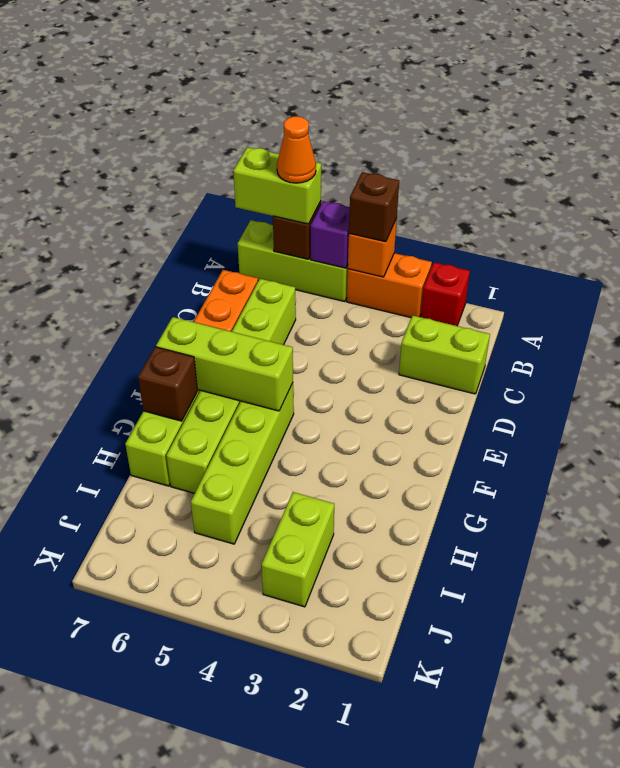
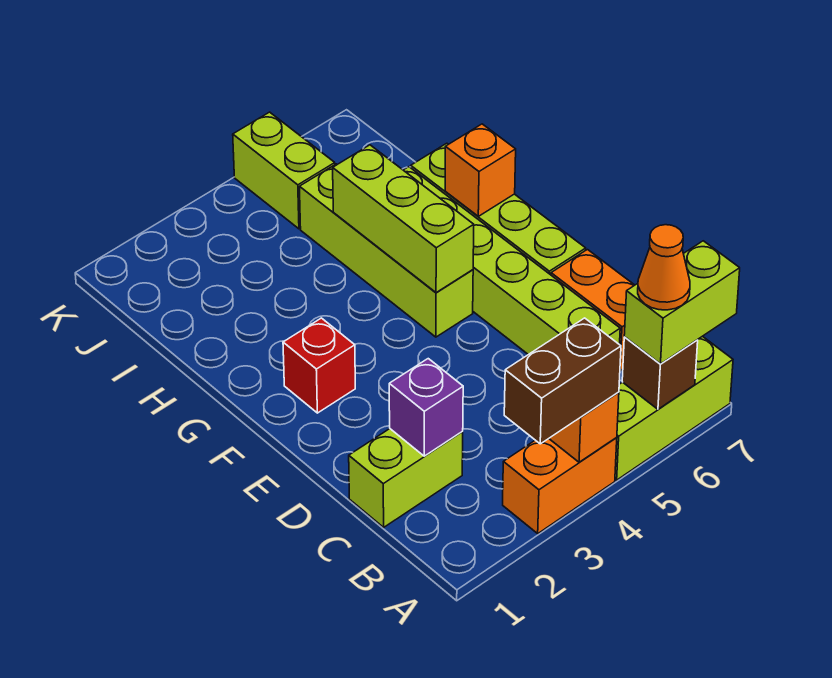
red brick A2 level 1 -> red brick F2 level 1
brown brick A4 level 3 -> brown brick A3:A4 level 3
purple brick A5 level 2 -> purple brick C2 level 2
lime brick F5:F7 level 2 -> lime brick F5:H5 level 2
brown brick G7 level 2 -> orange brick G7 level 2
lime brick I3:J3 level 1 -> lime brick J5:K5 level 1

